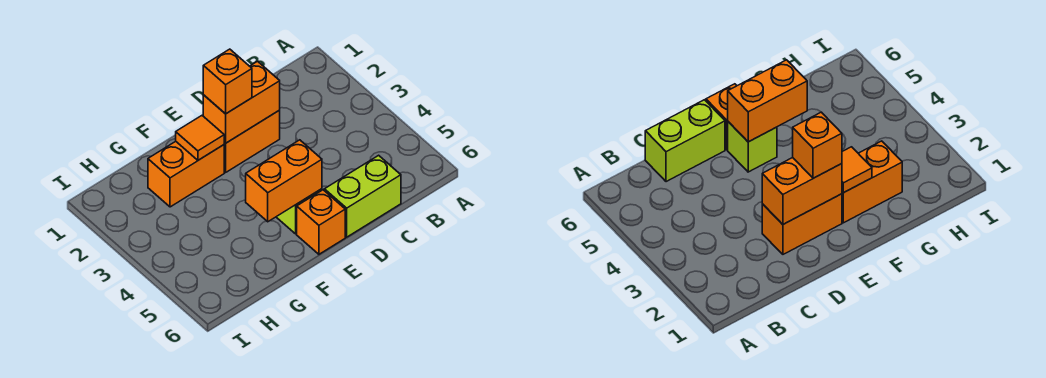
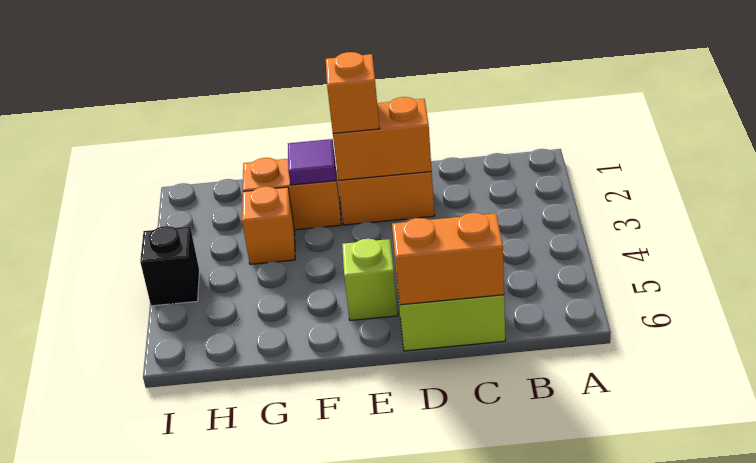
orange brick E5:F5 level 2 -> orange brick C6:D6 level 2
orange brick E6 level 1 -> orange brick G3 level 1
orange tile F2 level 2 -> purple tile F2 level 2
none -> black brick I4 level 1

